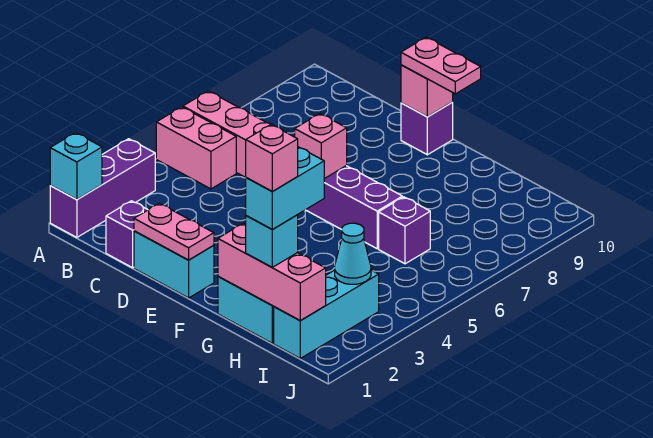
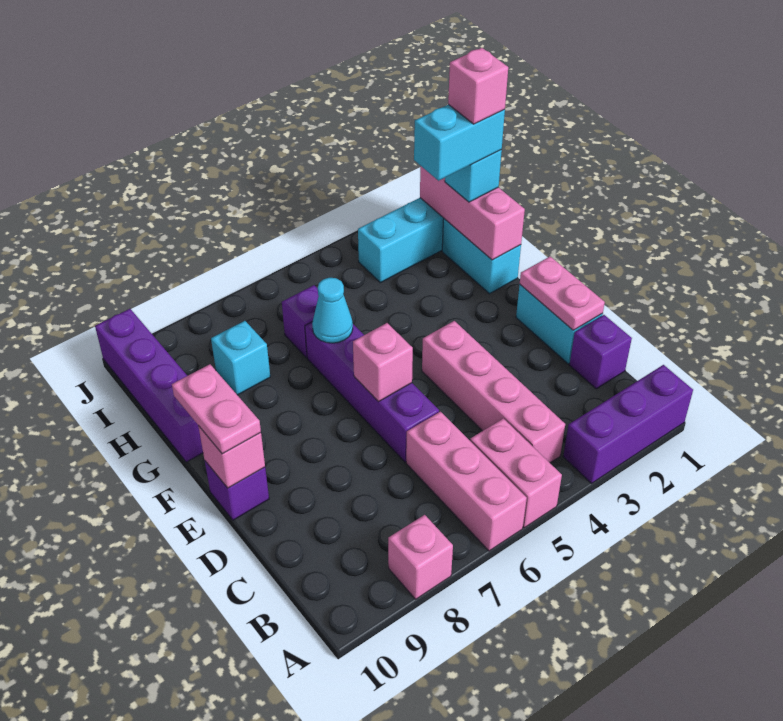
cyan brick A1 level 2 -> cyan brick H8 level 1
none -> pink brick A8 level 1
none -> pink brick B4:E4 level 1
none -> purple brick G10:J10 level 1
cyan cone I3 level 2 -> cyan cone G6 level 2

